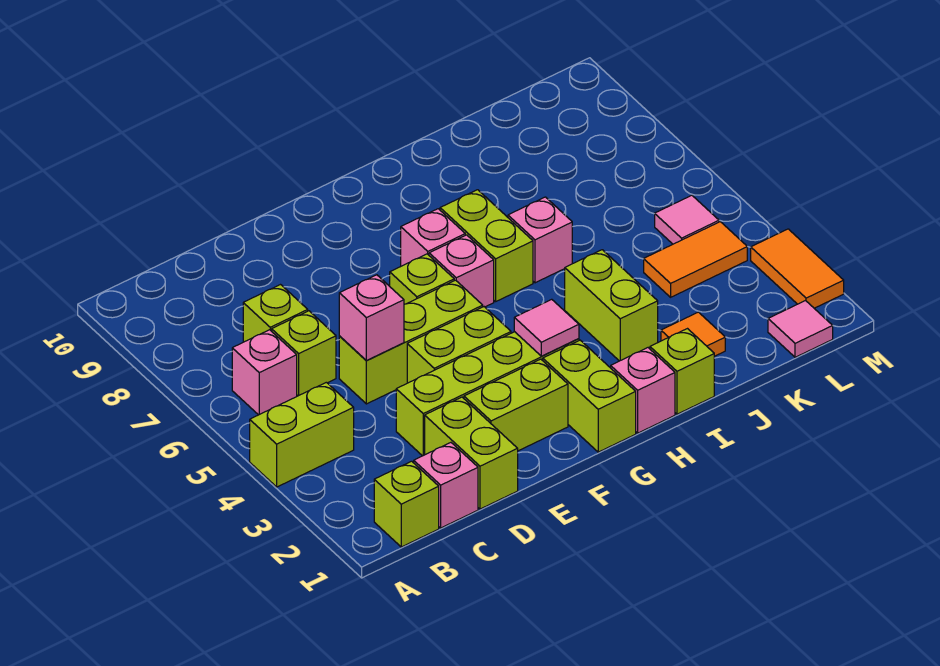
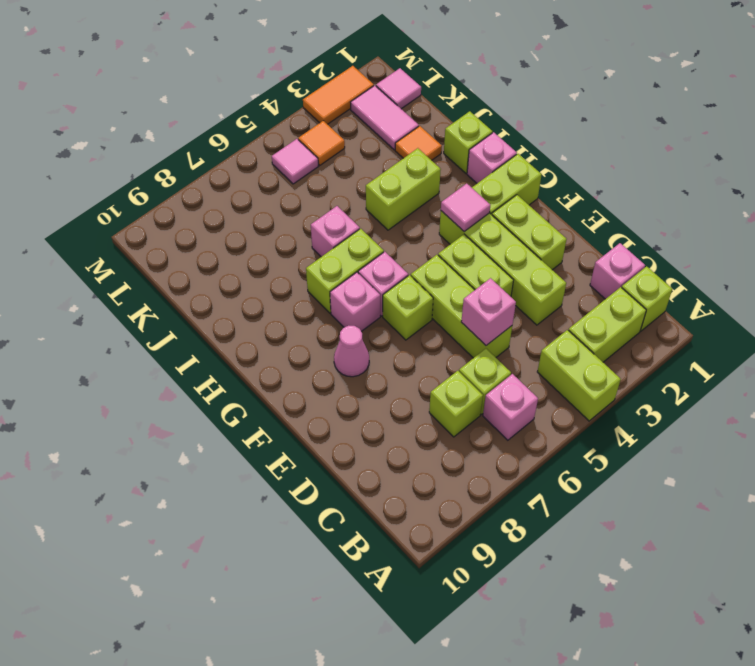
lime brick D1:D2 level 1 -> lime brick B2:B3 level 1
none -> pink cone F8 level 1
none -> pink tile K2:L2 level 1
orange tile K4:L4 level 1 -> orange tile L4 level 1

